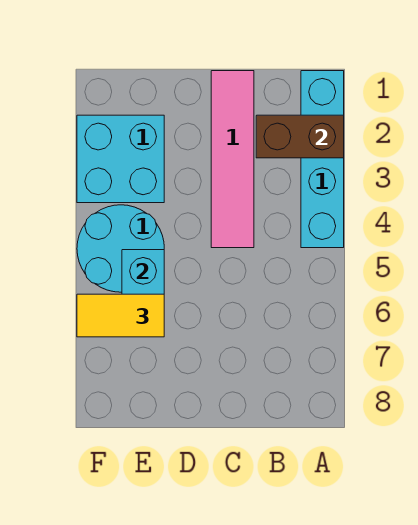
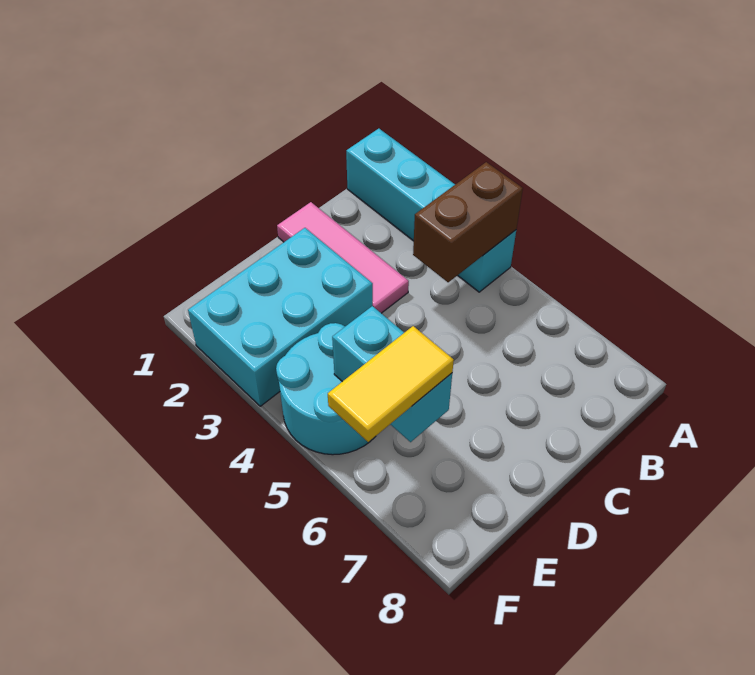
brown brick A2:B2 level 2 -> brown brick A4:B4 level 2
pink tile C1:C4 level 1 -> pink tile C1:C3 level 1
cyan brick E2:F3 level 1 -> cyan brick D2:F3 level 1

